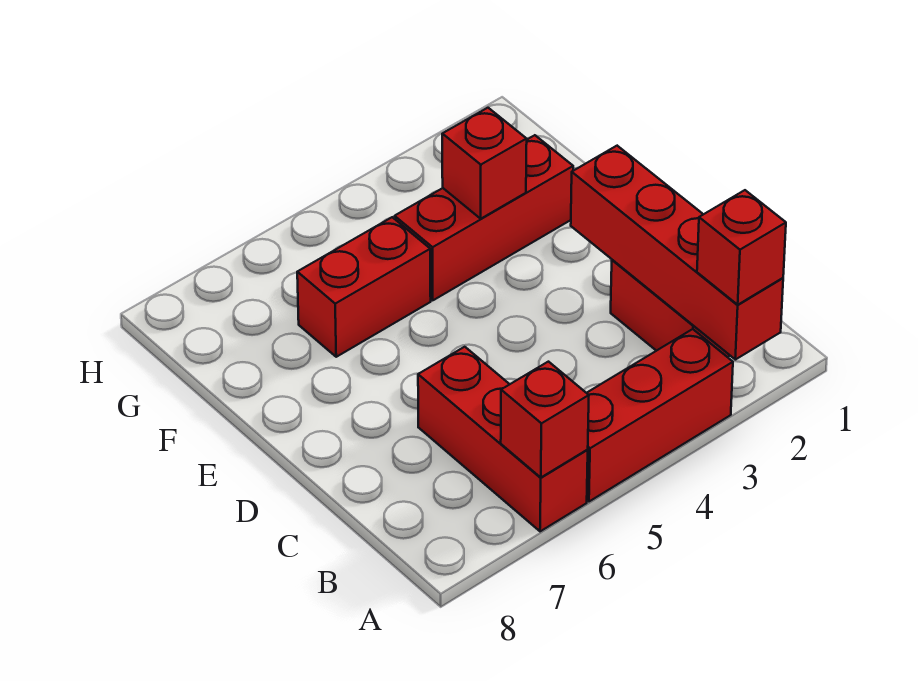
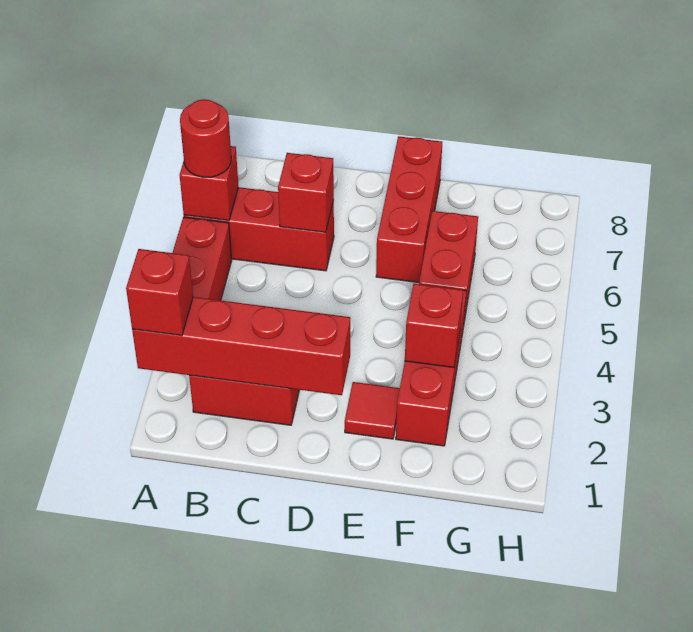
none -> red round brick A6 level 3
none -> red brick C6 level 2
none -> red tile E2 level 1
none -> red brick E6:E8 level 1

